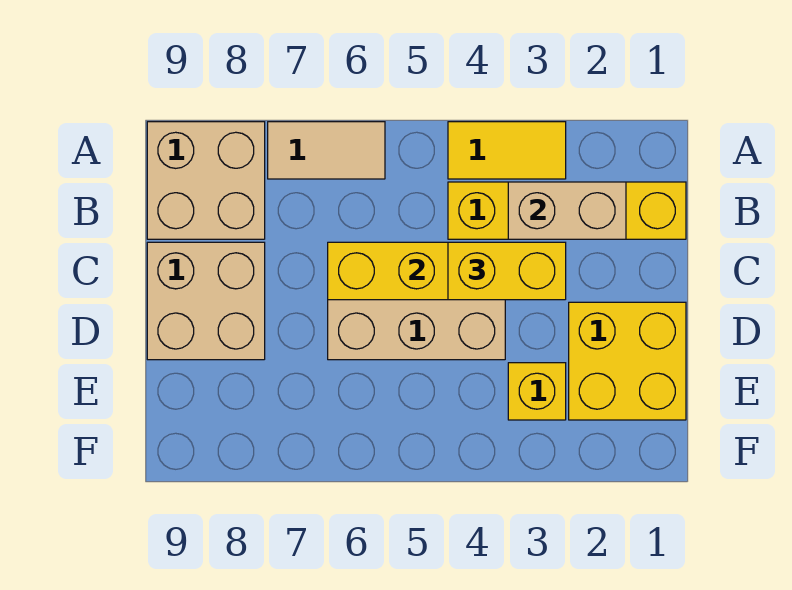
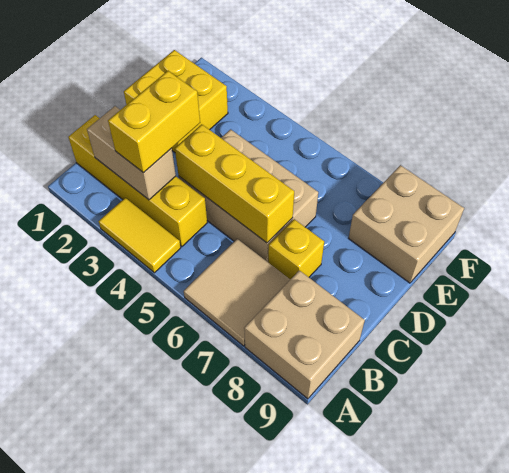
tan tile A6:A7 level 1 -> tan tile A6:B7 level 1
yellow brick C3:C4 level 3 -> yellow brick B3:C3 level 3
tan brick C8:D9 level 1 -> tan brick E8:F9 level 1
yellow brick E3 level 1 -> yellow brick C7 level 1

